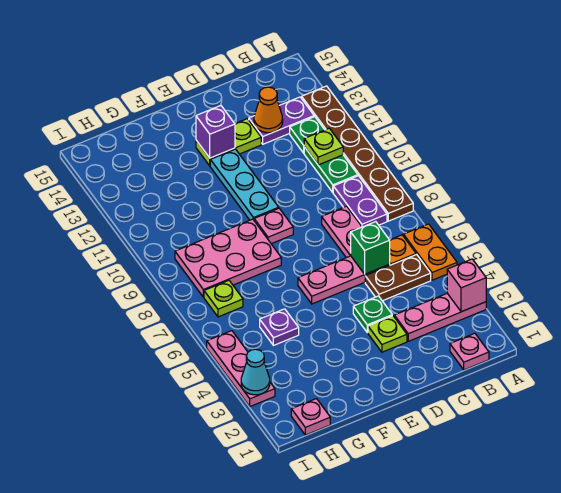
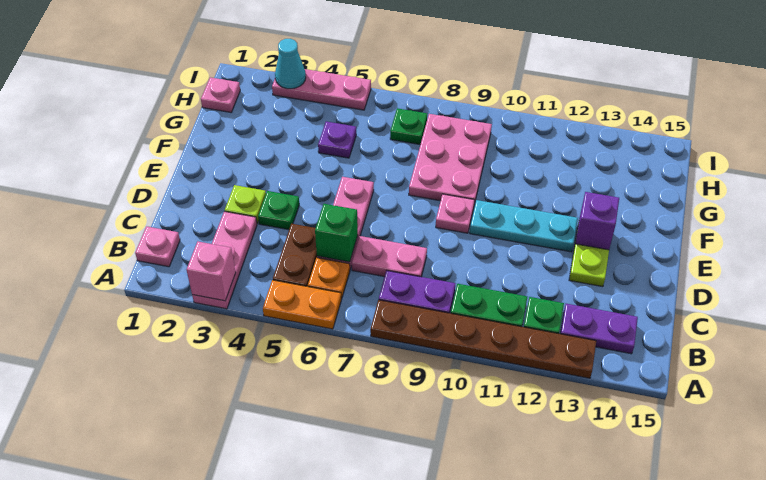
lime plate B11 level 2 -> none
purple plate B13:C13 level 1 -> purple plate B13:B14 level 1
orange cone C13 level 2 -> none
lime plate H7 level 1 -> green plate H7 level 1

